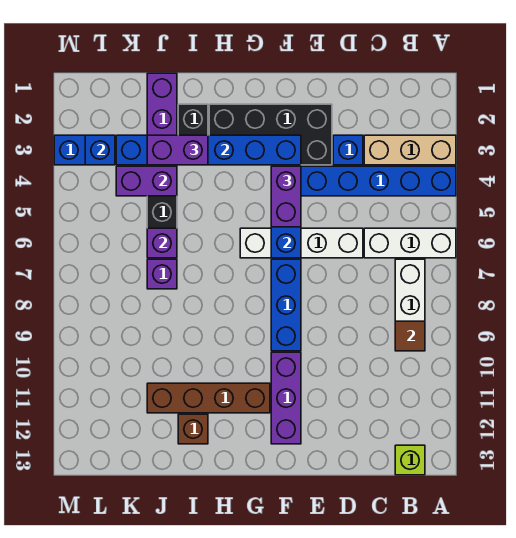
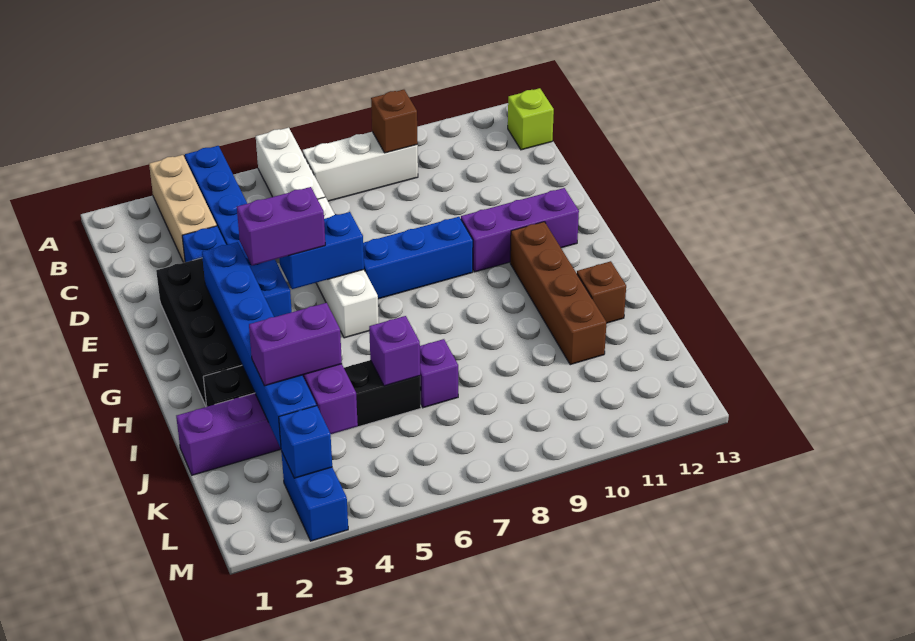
brown tile B9 level 2 -> brown brick B9 level 2
purple brick I3:J3 level 3 -> purple brick J3:J4 level 3

